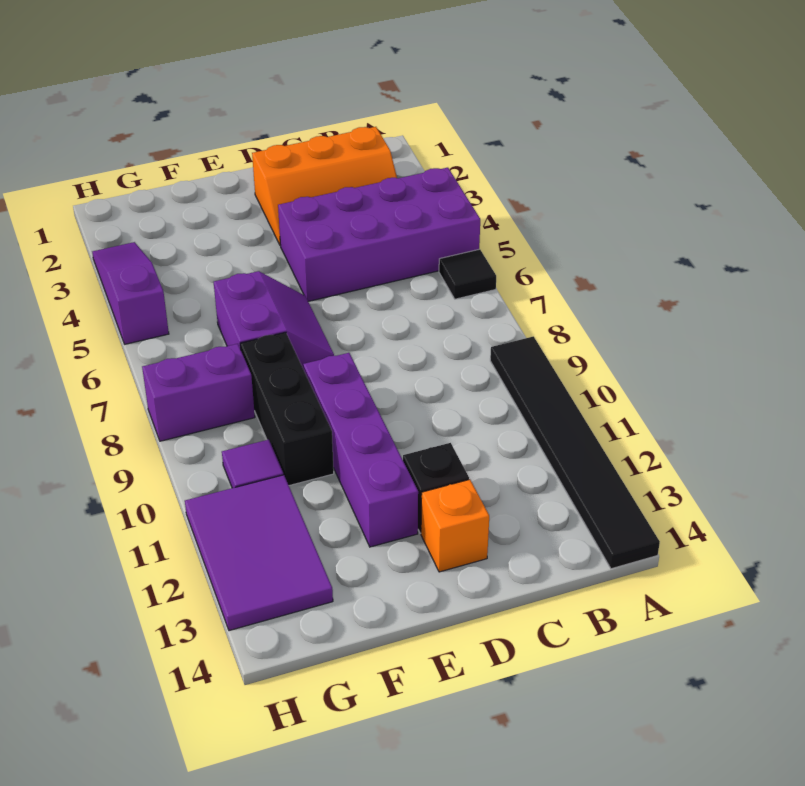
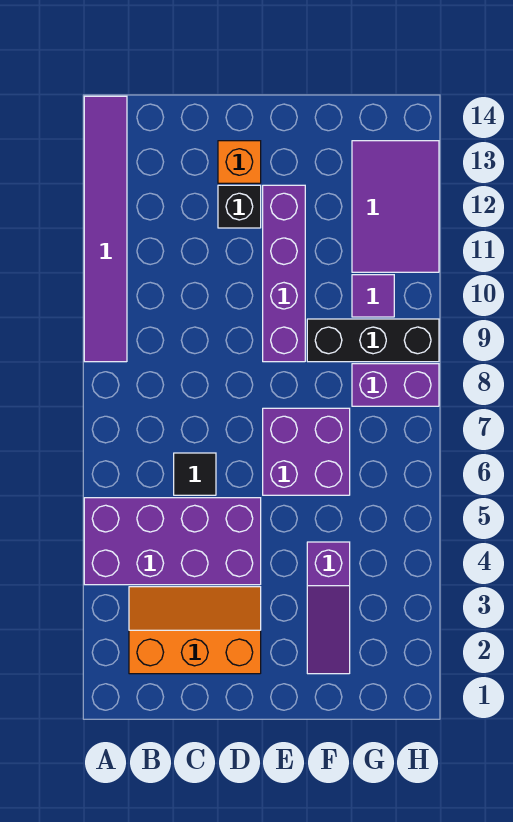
black tile A6 level 1 -> black tile C6 level 1
black tile A9:A14 level 1 -> purple tile A9:A14 level 1
purple slope E6:F7 level 1 top F -> purple brick E6:F7 level 1
black brick F8:F10 level 1 -> black brick F9:H9 level 1
purple slope H3:H5 level 1 top 5 -> purple slope F2:F4 level 1 top 4

